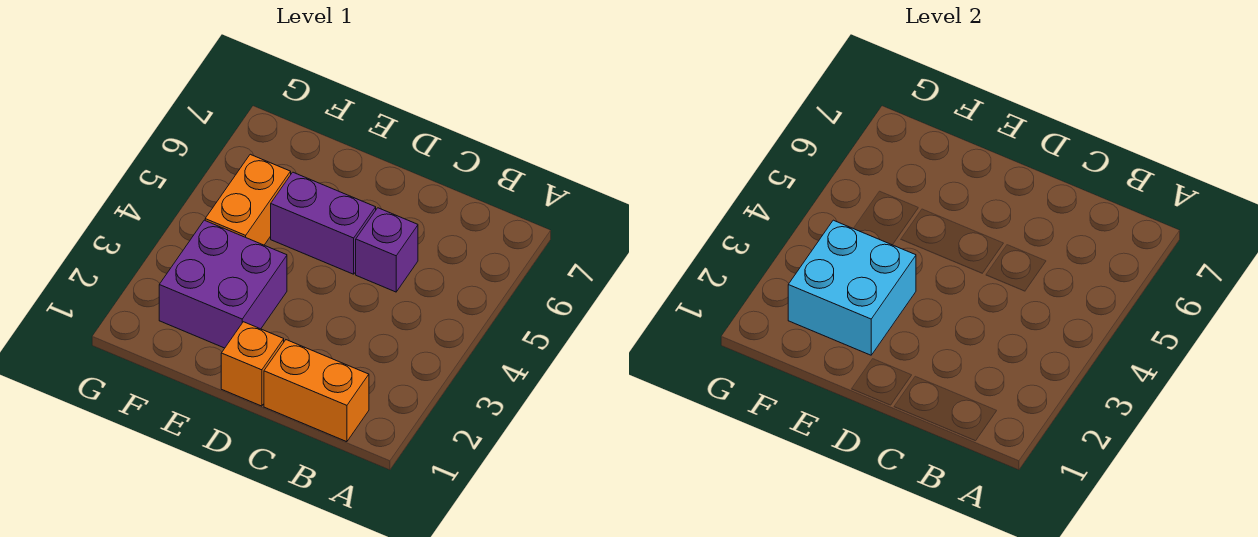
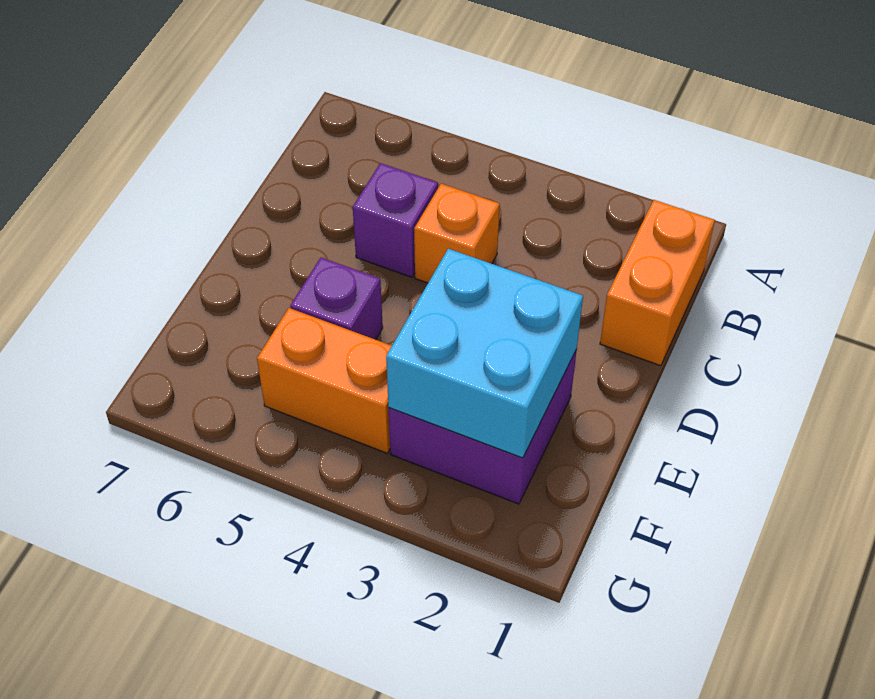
orange brick D1 level 1 -> orange brick C4 level 1
purple brick D5:E5 level 1 -> purple brick E5 level 1

